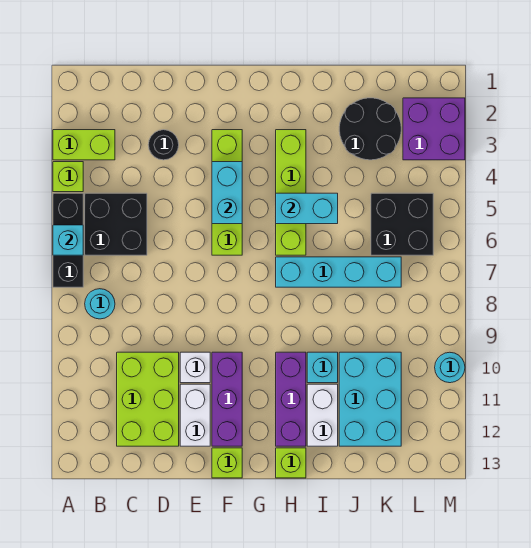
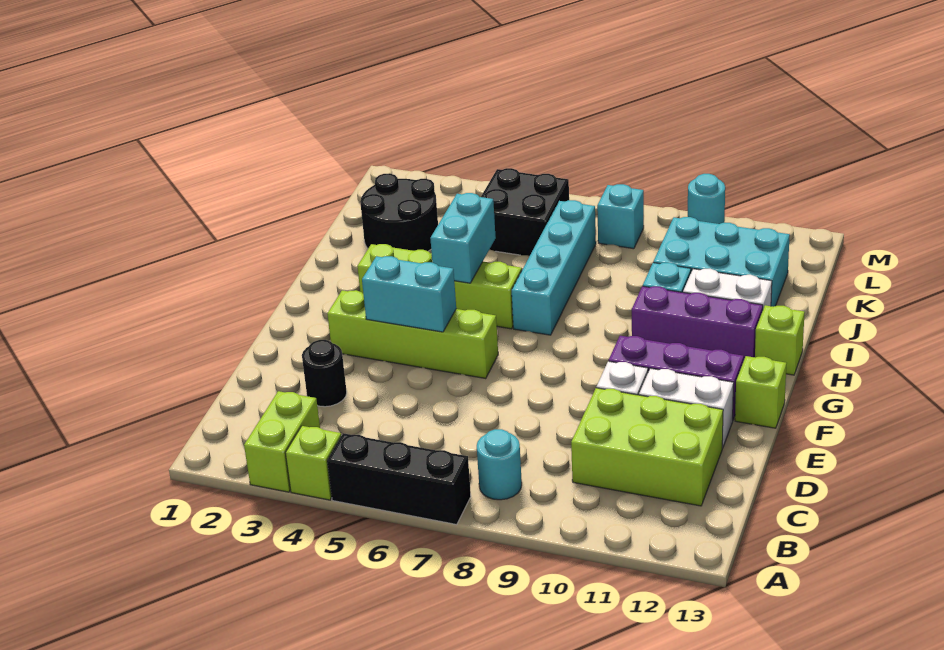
cyan brick A6 level 2 -> cyan brick L8 level 1
black brick B5:C6 level 1 -> none
purple brick L2:M3 level 1 -> none

